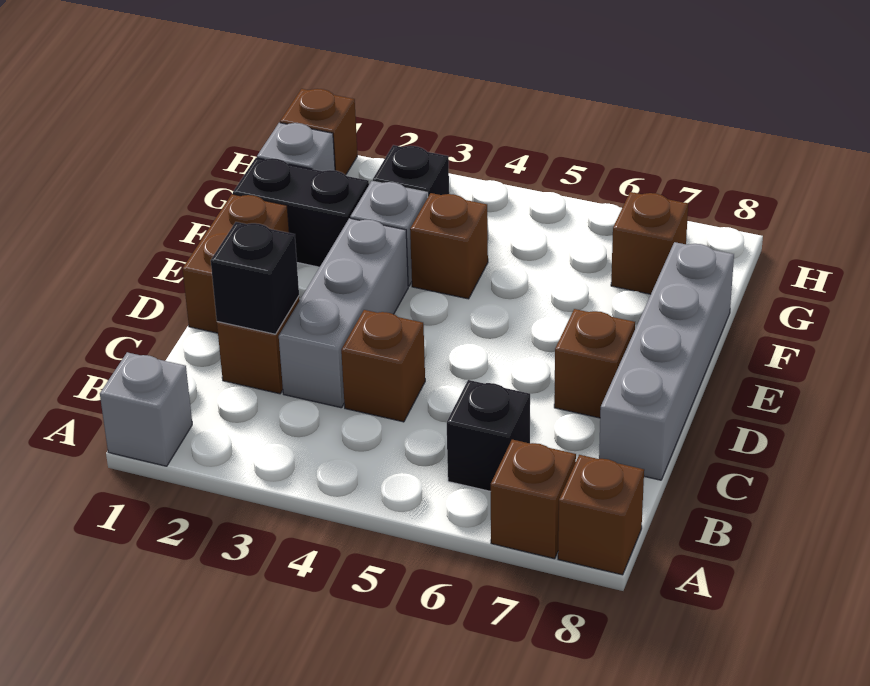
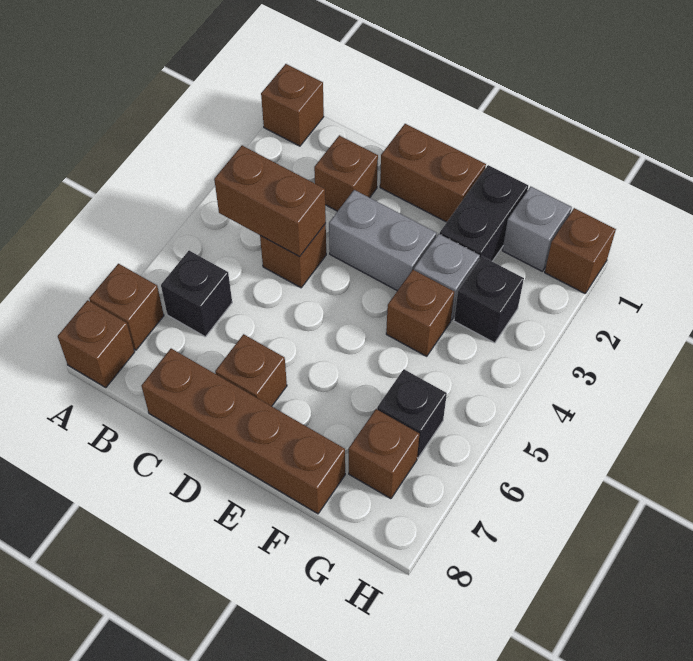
grey brick A1 level 1 -> brown brick A1 level 1
none -> brown brick B4:C4 level 2
black brick C2 level 2 -> black brick G6 level 1
grey brick C3:E3 level 1 -> grey brick D3:E3 level 1
grey brick C8:F8 level 1 -> brown brick C8:F8 level 1

